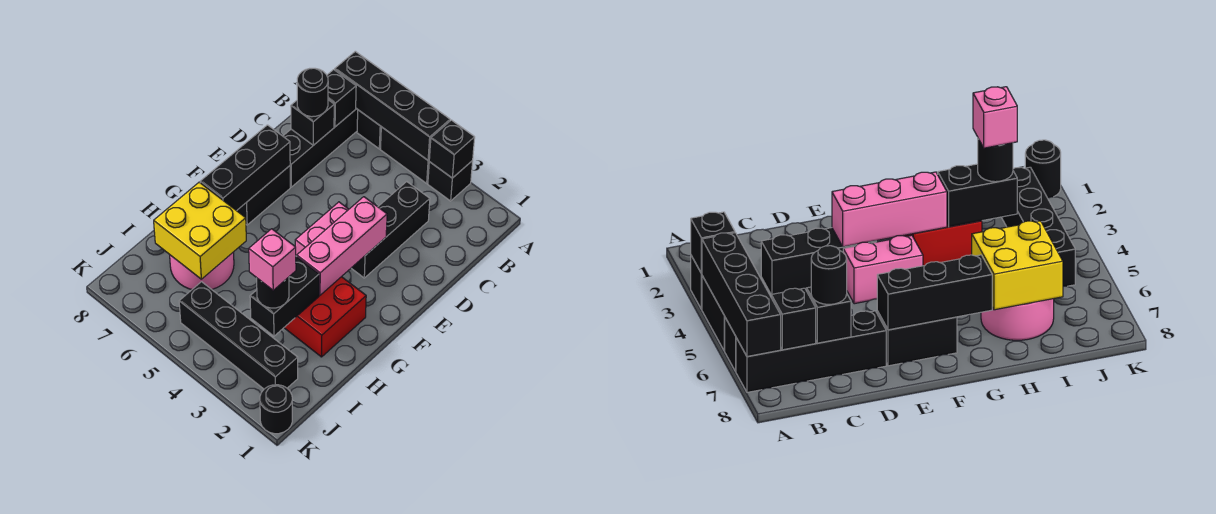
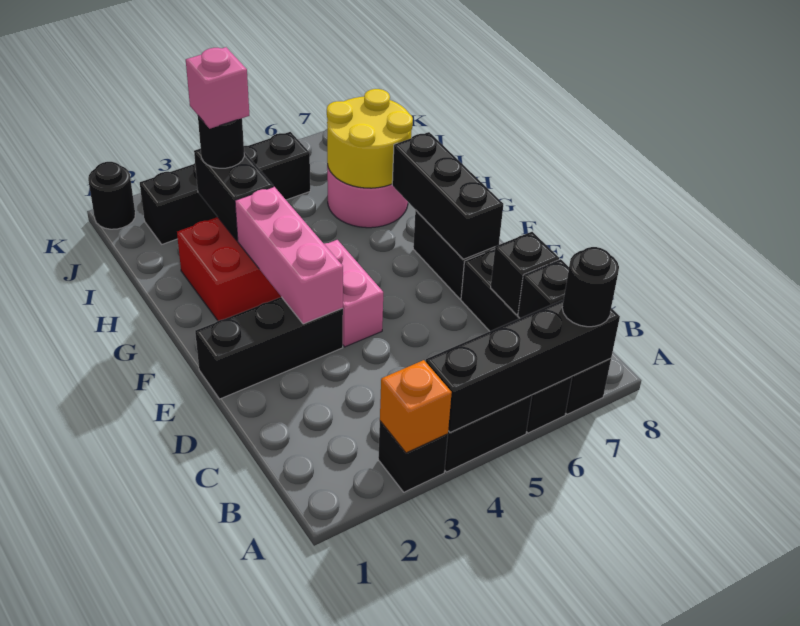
black brick A3 level 2 -> orange brick A3 level 2
black brick C3:E3 level 1 -> black brick E1:E3 level 1
black round brick C7 level 3 -> black round brick A7 level 3
yellow brick H6:I7 level 2 -> yellow round brick H6:I7 level 2

